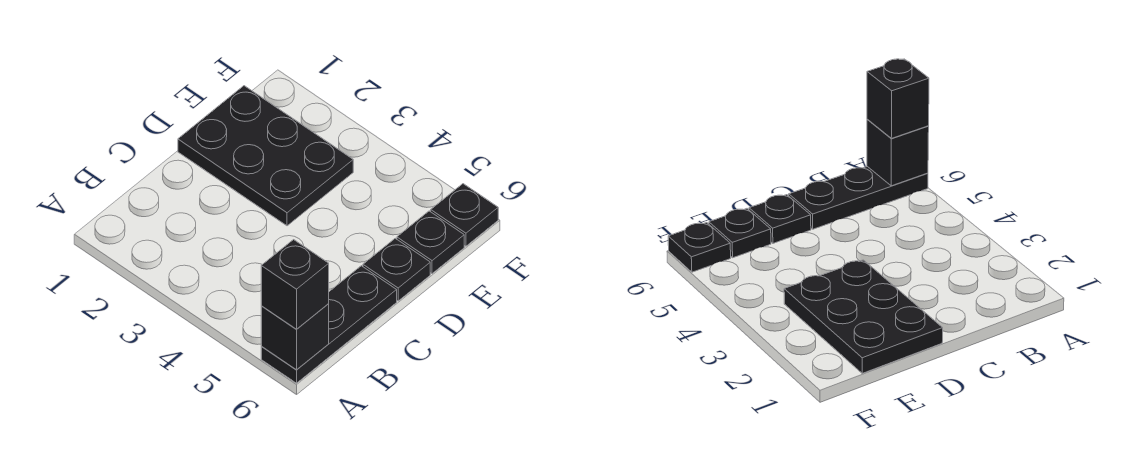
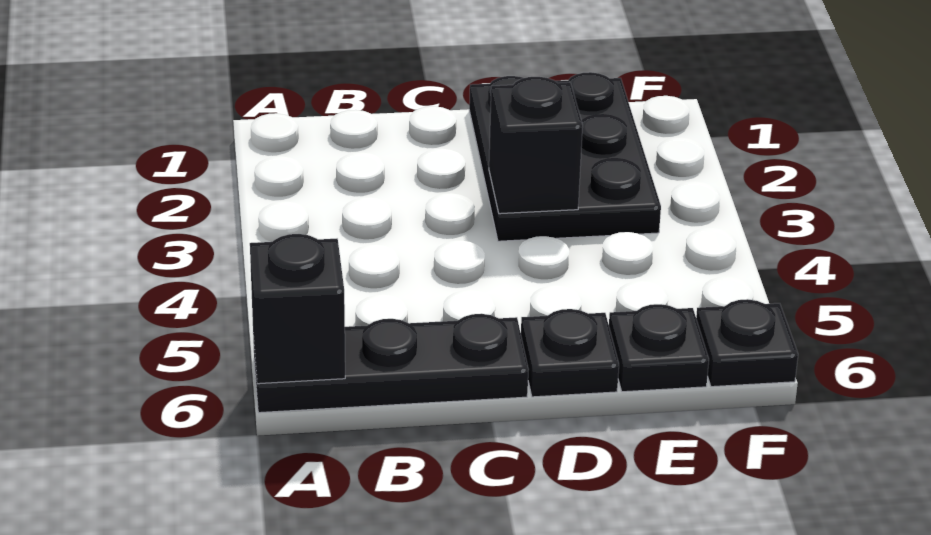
black brick A6 level 3 -> black brick D3 level 2

